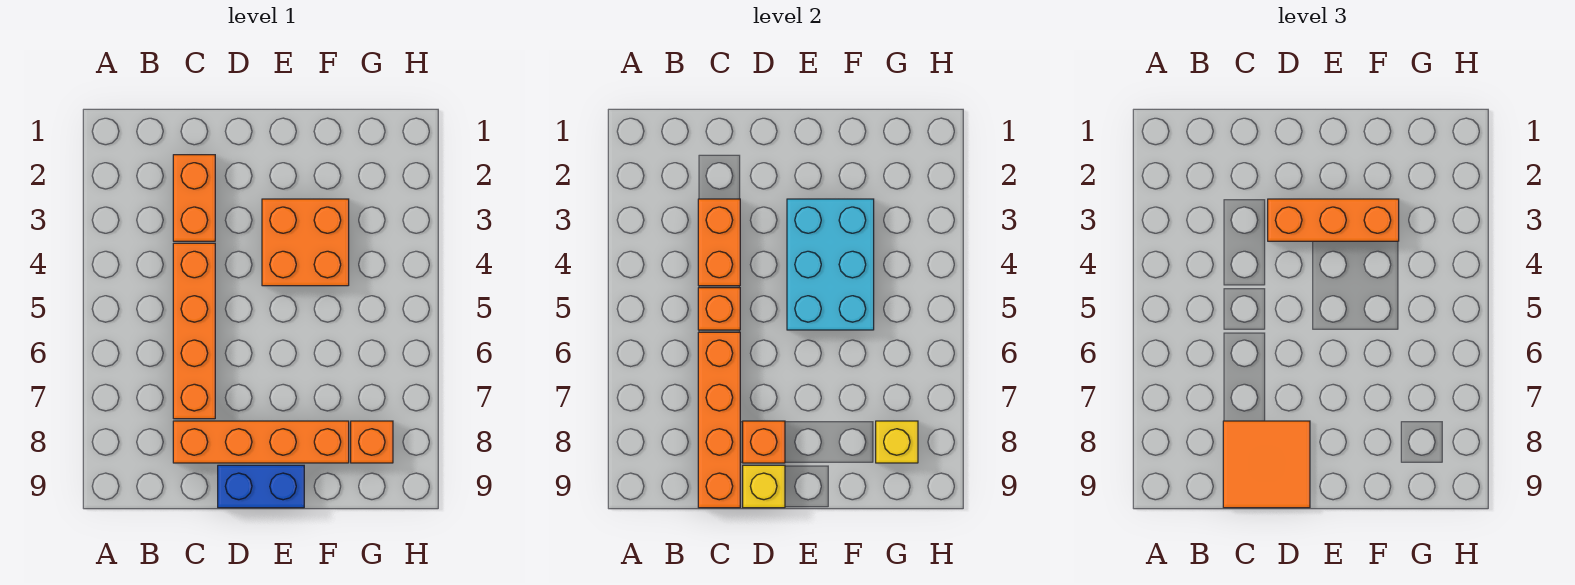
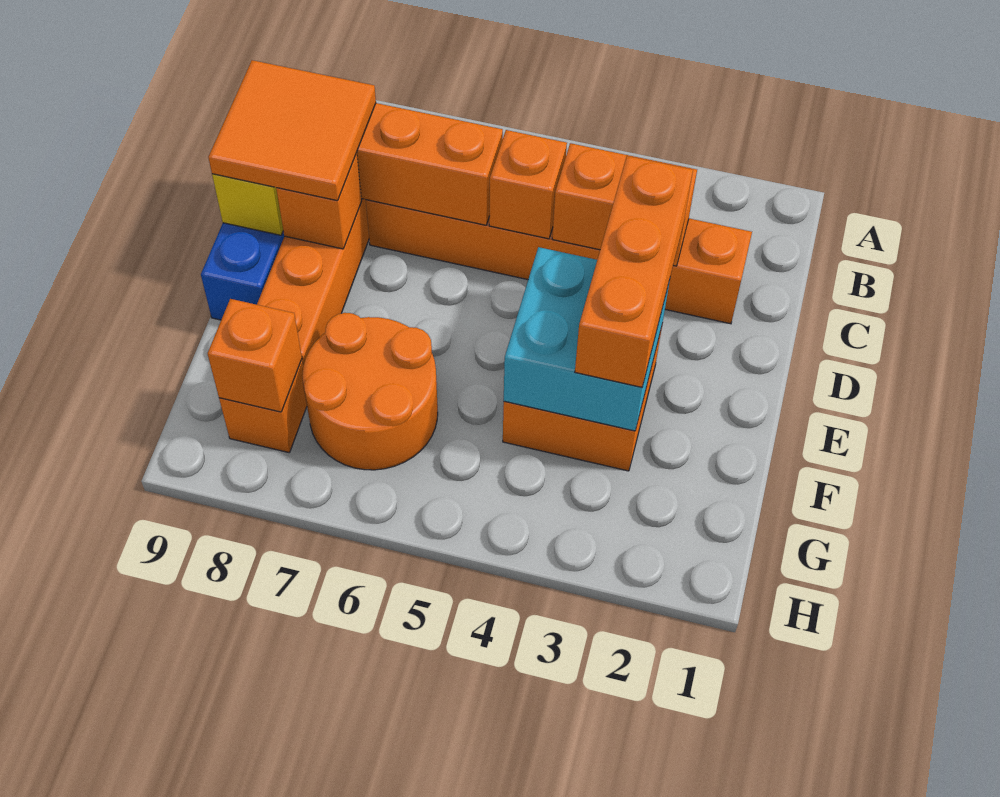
cyan brick E3:F5 level 2 -> cyan brick E3:F4 level 2
none -> orange round brick F6:G7 level 1
yellow brick G8 level 2 -> orange brick G8 level 2

